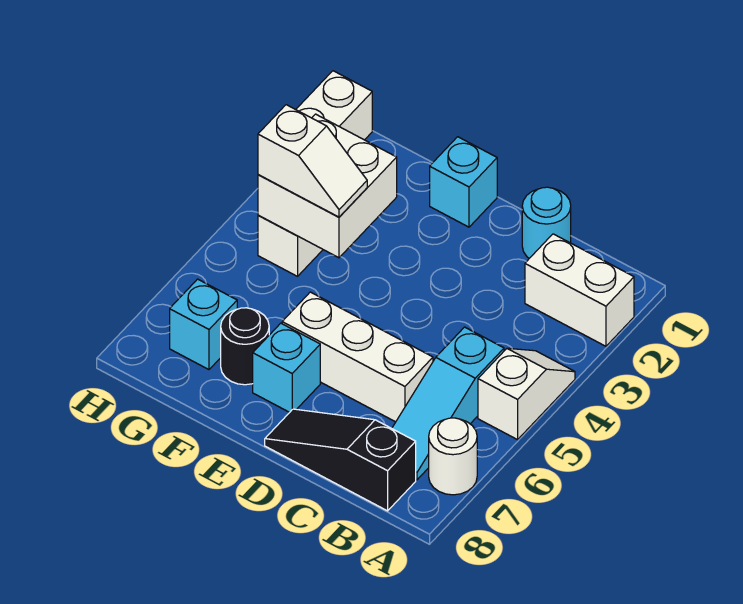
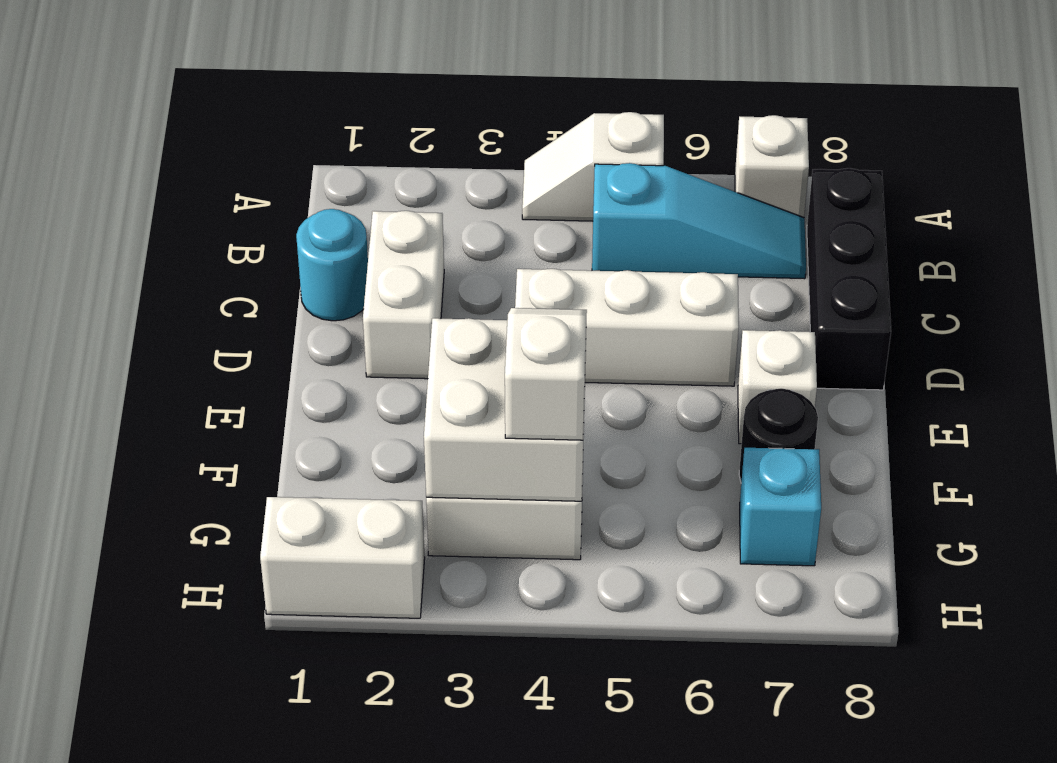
white brick A2:B2 level 1 -> white brick C2:D2 level 1
white round brick A7 level 1 -> white brick A7 level 1
black slope B8:D8 level 1 top B -> black brick B8:D8 level 1
white brick C6:E6 level 1 -> white brick D4:D6 level 1
cyan brick E1 level 1 -> none
cyan brick E7 level 1 -> white brick E7 level 1

